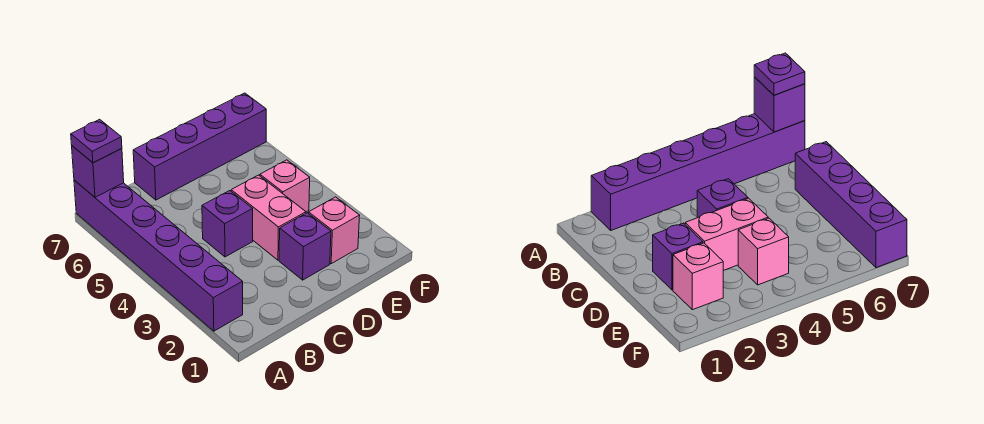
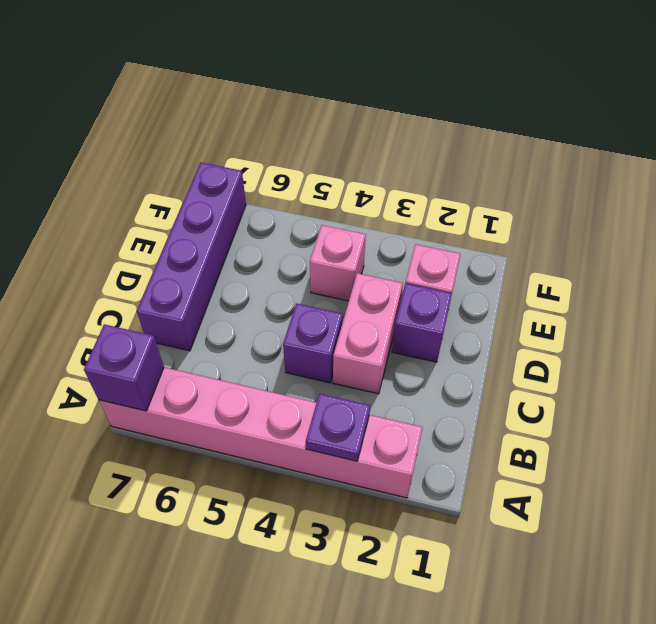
purple brick A2:A7 level 1 -> pink brick A2:A7 level 1
purple plate A7 level 3 -> purple plate A3 level 2
pink brick D3:D4 level 1 -> pink brick C3:D3 level 1

